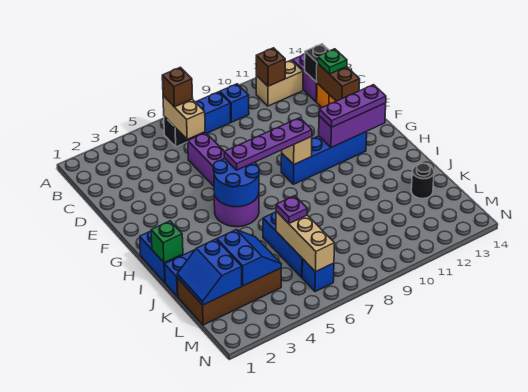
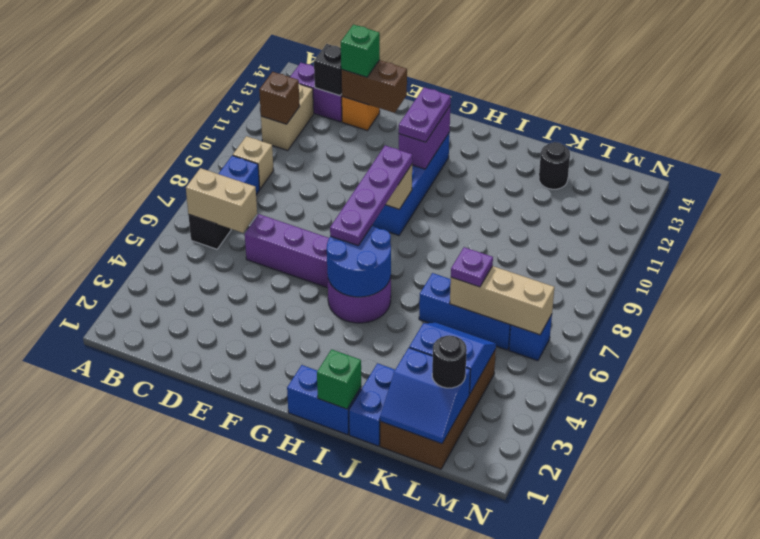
brown brick B6 level 3 -> none
blue brick B9 level 1 -> tan brick B9 level 1
green plate D13 level 3 -> green brick D13 level 3
purple brick G11:G13 level 2 -> purple brick G11:G12 level 2
purple plate G11:G13 level 3 -> purple plate G11:G12 level 3
none -> black round brick L2 level 3

